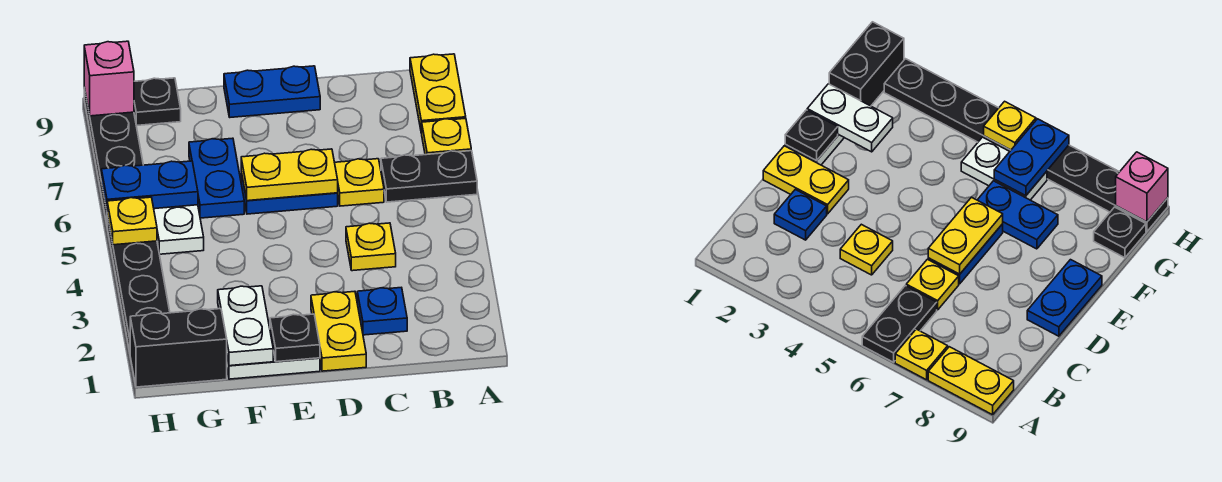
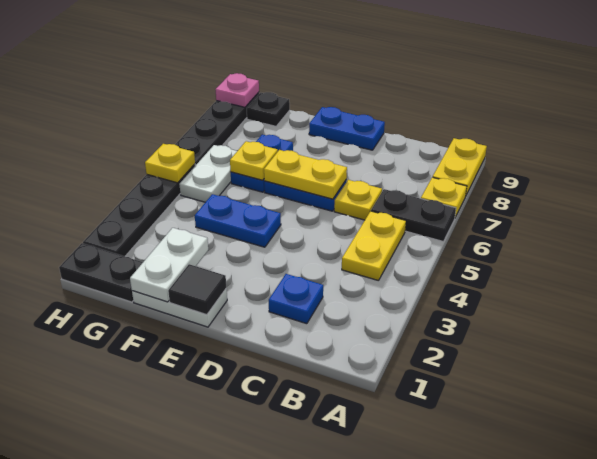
yellow plate C4 level 1 -> yellow plate F6 level 2
yellow plate D1:D2 level 1 -> yellow plate B4:B5 level 1
black plate E1 level 2 -> black tile E1 level 2
black brick G1:H1 level 1 -> black plate G1:H1 level 1
blue plate G6:H6 level 2 -> blue plate E4:F4 level 1
pink brick H9 level 2 -> pink plate H9 level 2

